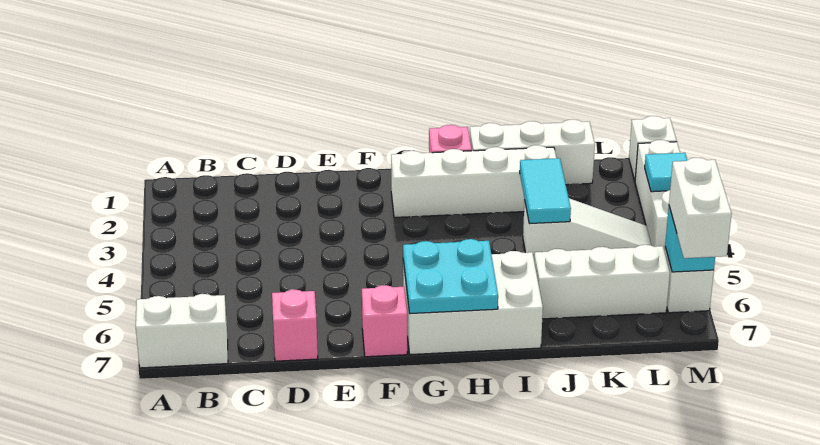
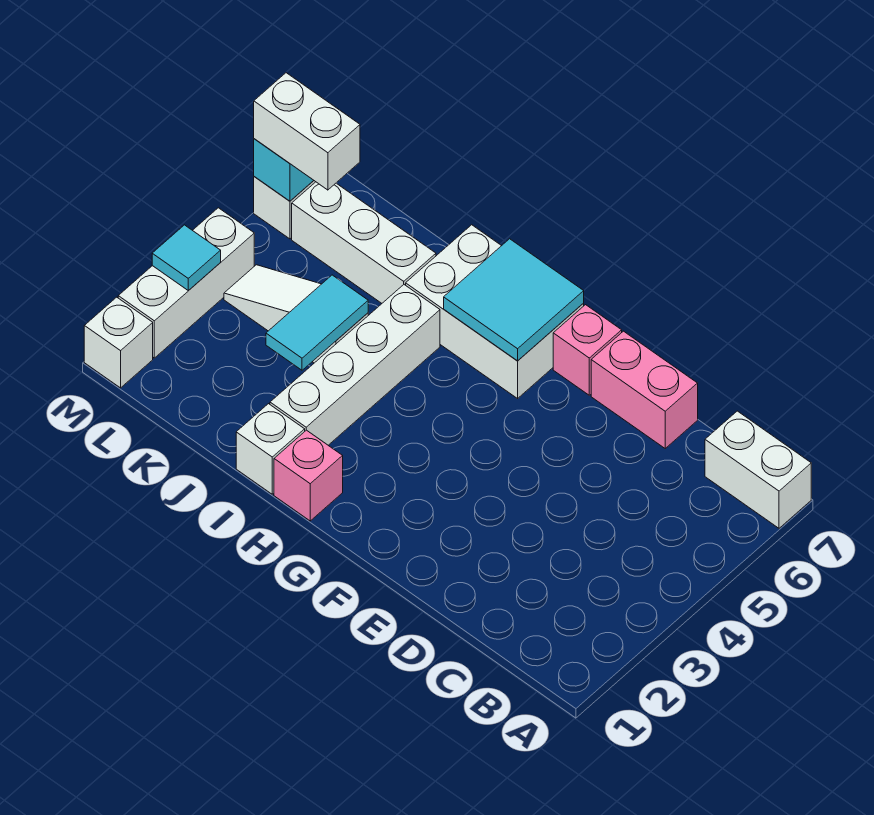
pink brick D7 level 1 -> pink brick D7:E7 level 1
white brick G2:J2 level 1 -> white brick I2:I5 level 1
cyan plate G6:H7 level 2 -> cyan tile G6:H7 level 2
white brick I1:K1 level 1 -> white brick I1 level 1
white brick M6:M7 level 3 -> white brick L6:M6 level 3

